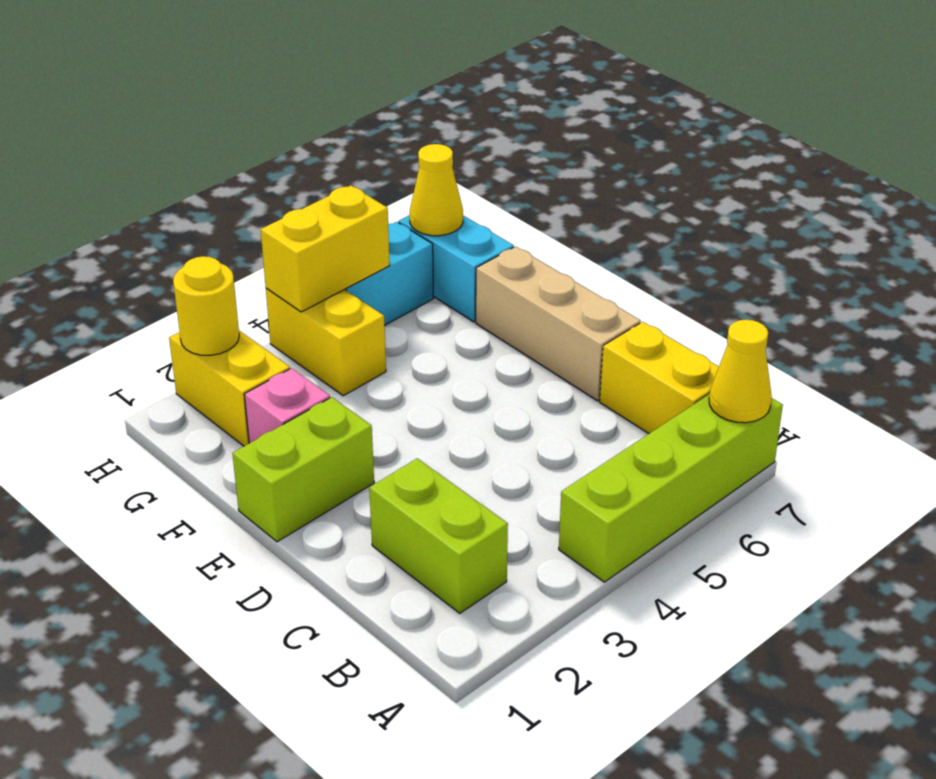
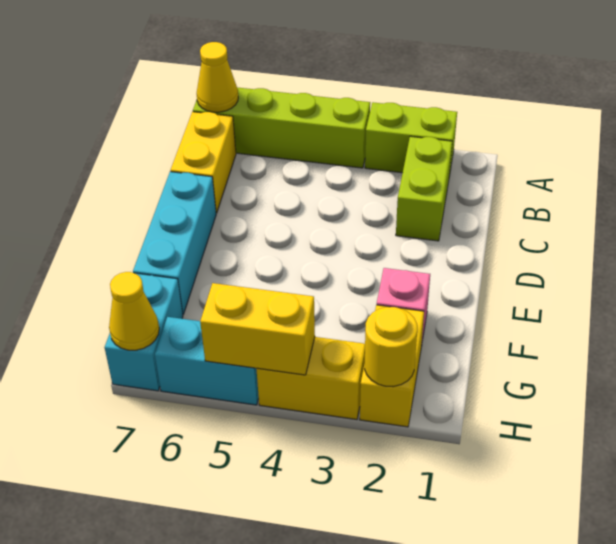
tan brick D7:F7 level 1 -> cyan brick D7:F7 level 1
lime brick E1:E2 level 1 -> lime brick A2:A3 level 1
yellow brick G4:H4 level 1 -> yellow brick H3:H4 level 1

